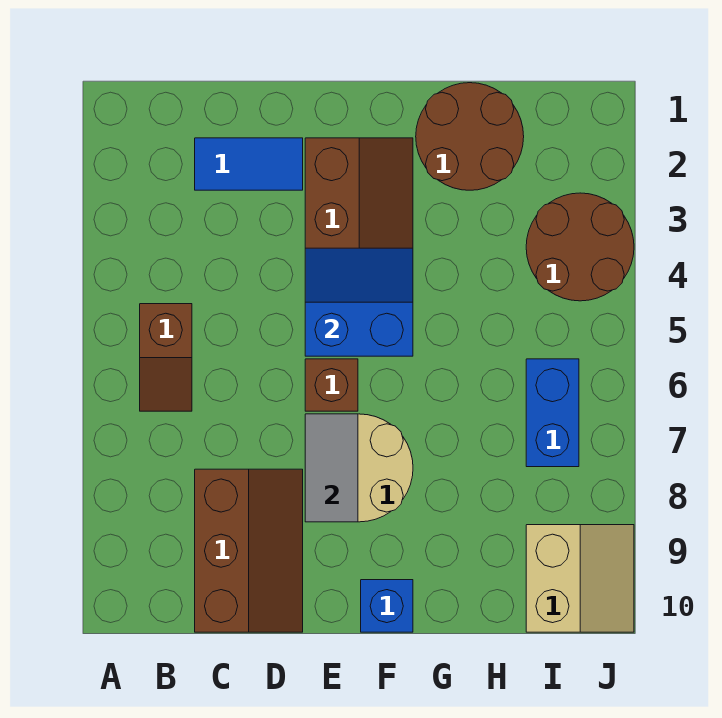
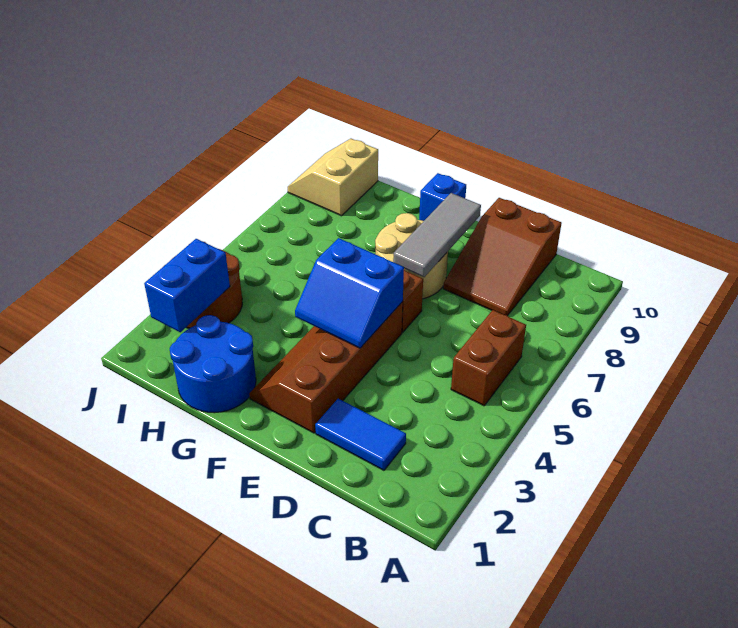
brown slope B5:B6 level 1 top 5 -> brown brick B5:B6 level 1
brown slope C8:D10 level 1 top C -> brown slope C8:D10 level 1 top 10
grey tile E7:E8 level 2 -> grey tile E7:E9 level 2
brown round brick G1:H2 level 1 -> blue round brick G1:H2 level 1
blue brick I6:I7 level 1 -> blue brick I2:I3 level 2

